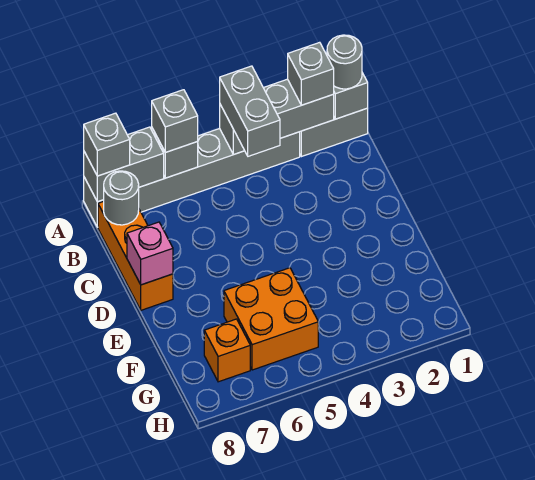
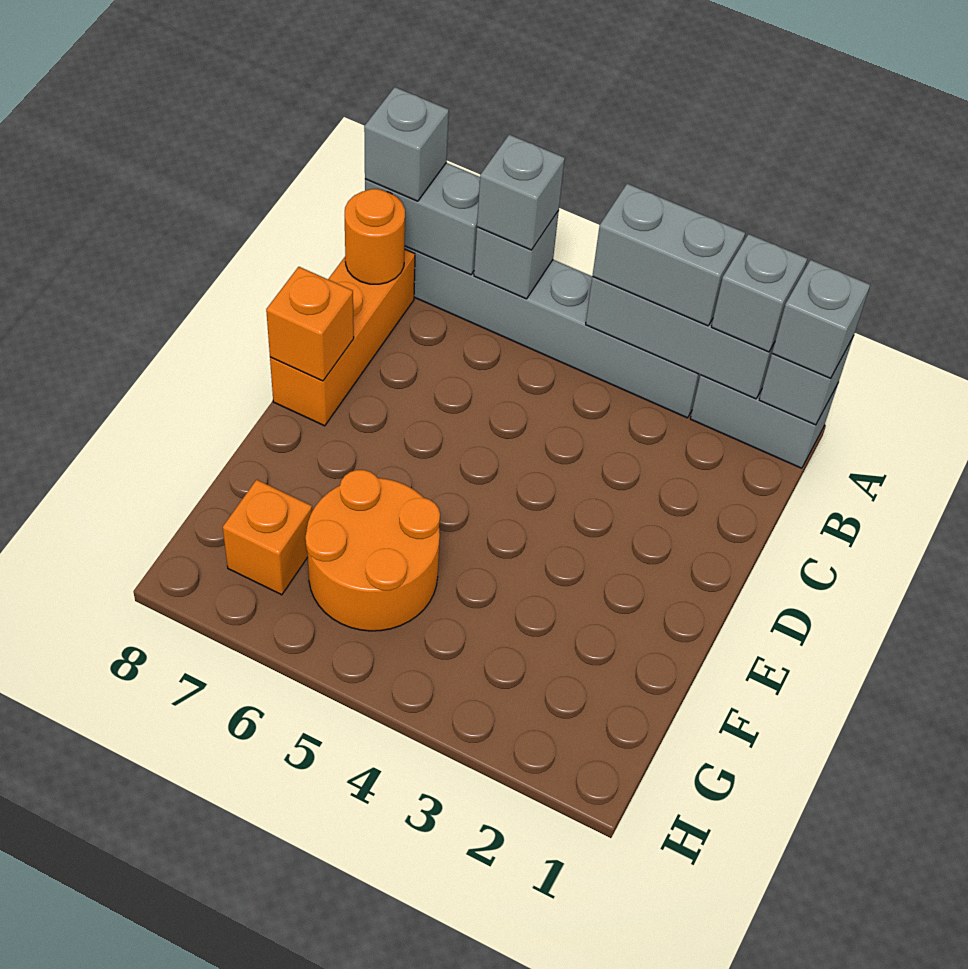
grey round brick A1 level 3 -> grey brick A1 level 3
grey brick A4:B4 level 3 -> grey brick A3:A4 level 3
grey round brick B8 level 2 -> orange round brick B8 level 2
pink brick D8 level 2 -> orange brick D8 level 2
orange brick F5:G6 level 1 -> orange round brick F5:G6 level 1

